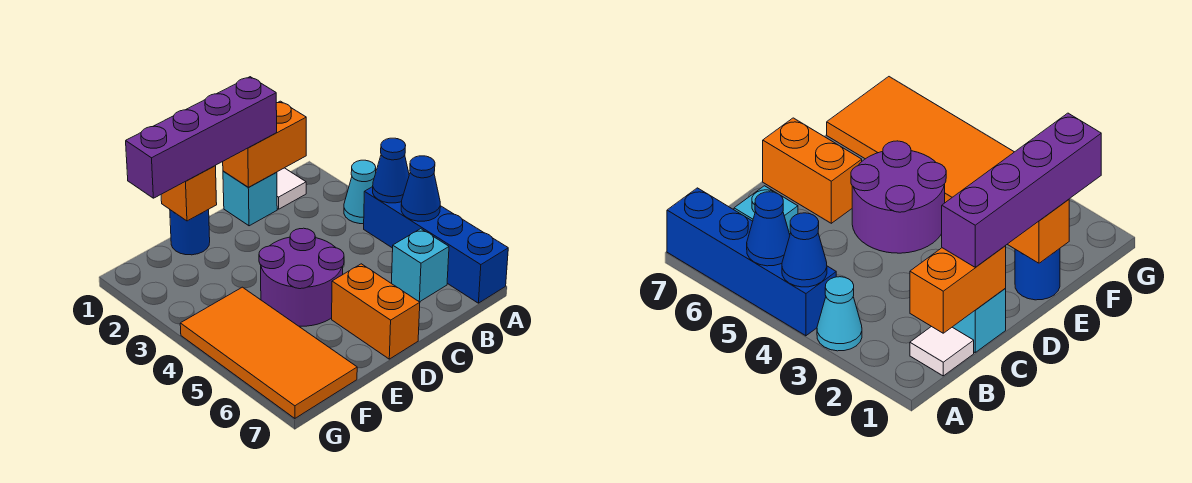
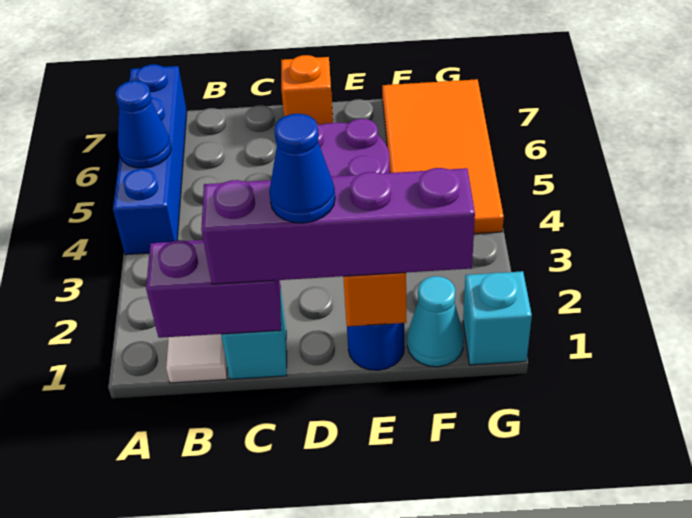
cyan cone A3 level 1 -> cyan cone F1 level 1
blue cone A4 level 2 -> blue cone D1 level 4
orange brick B1:C1 level 2 -> purple brick B1:C1 level 2
cyan brick B6 level 1 -> cyan brick G1 level 1
orange brick D6:D7 level 1 -> orange brick D7 level 1

